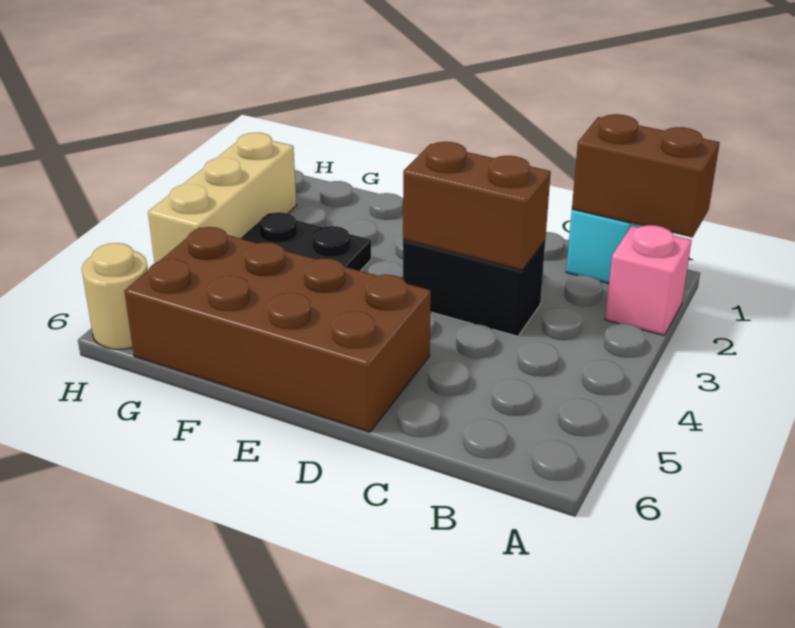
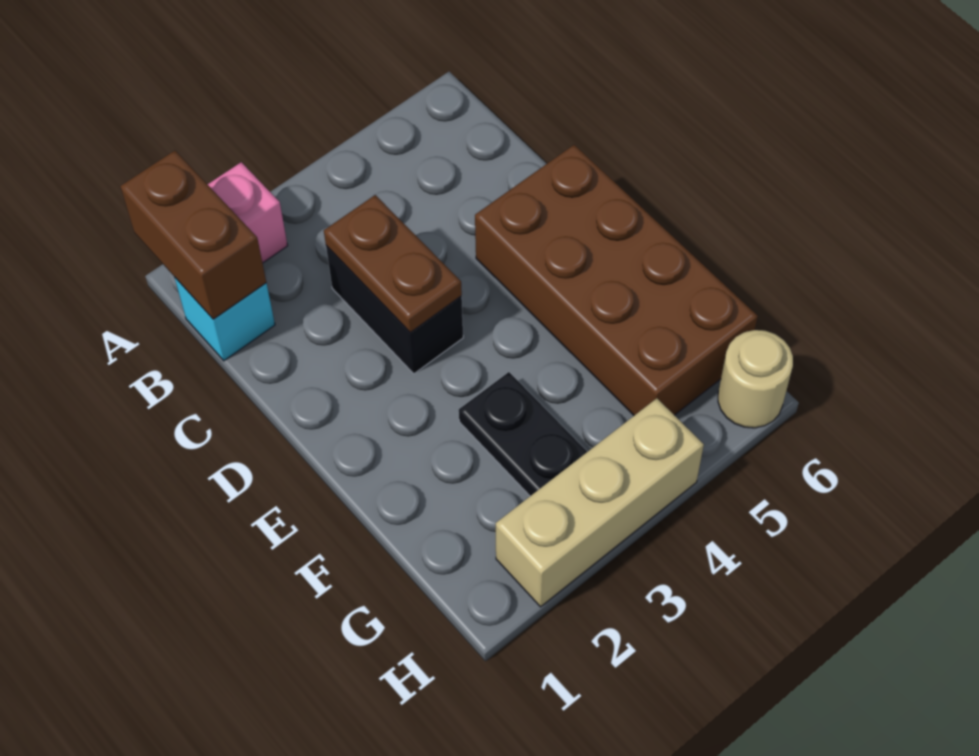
brown brick C3:D3 level 2 -> brown plate C3:D3 level 2

